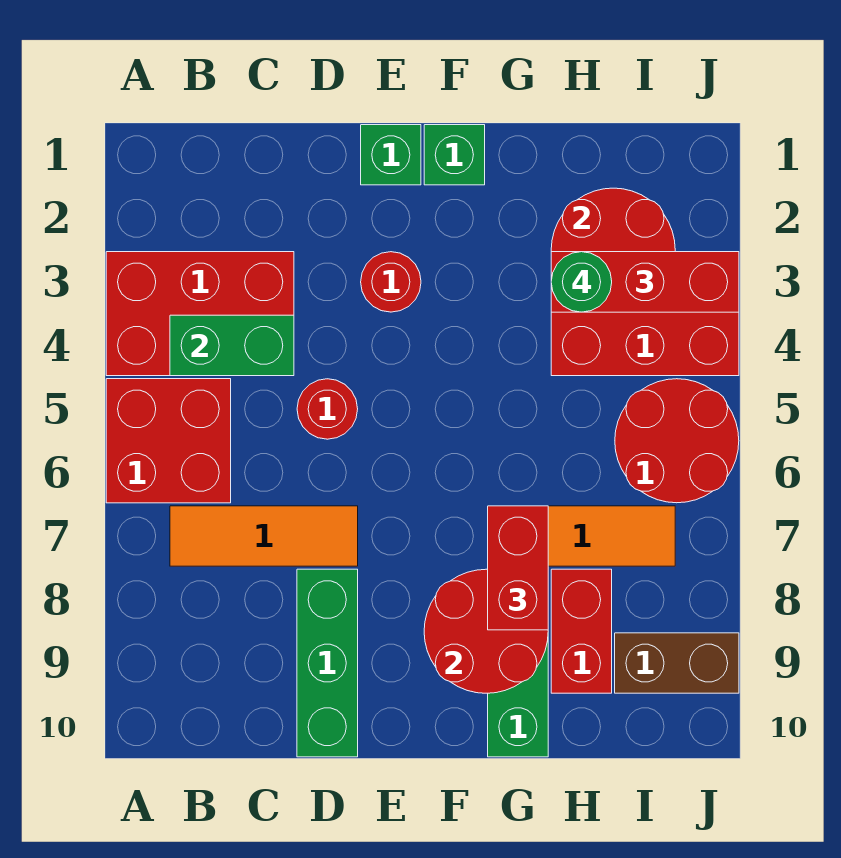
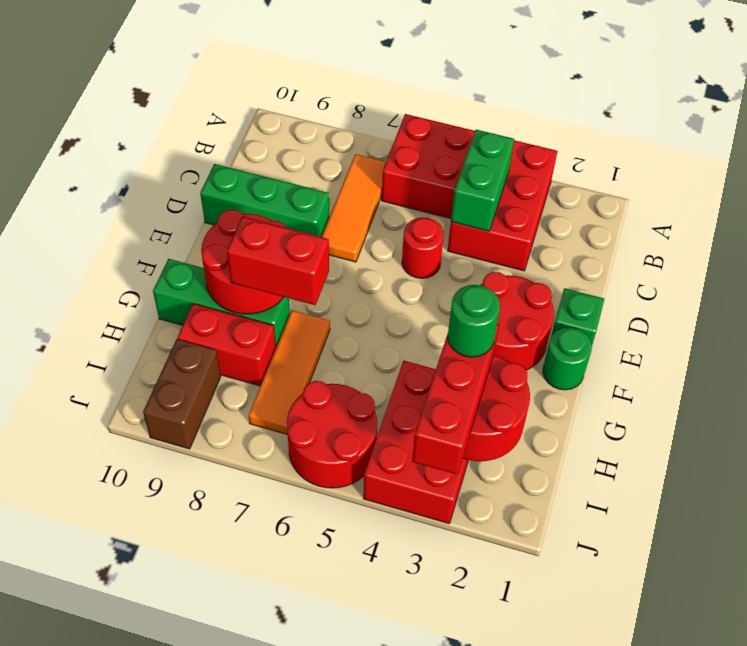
red round brick E3 level 1 -> red round brick E2:F3 level 1
green brick F1 level 1 -> green round brick F1 level 1

